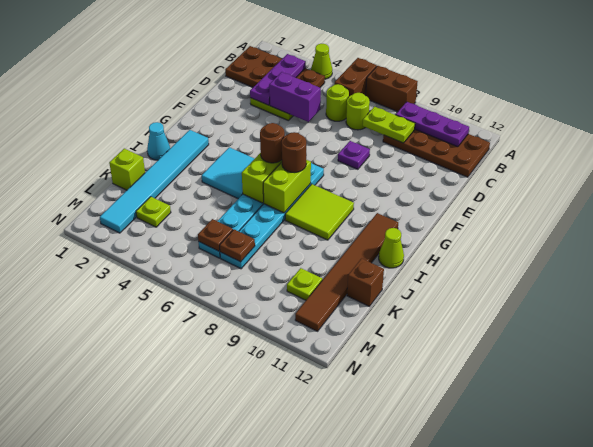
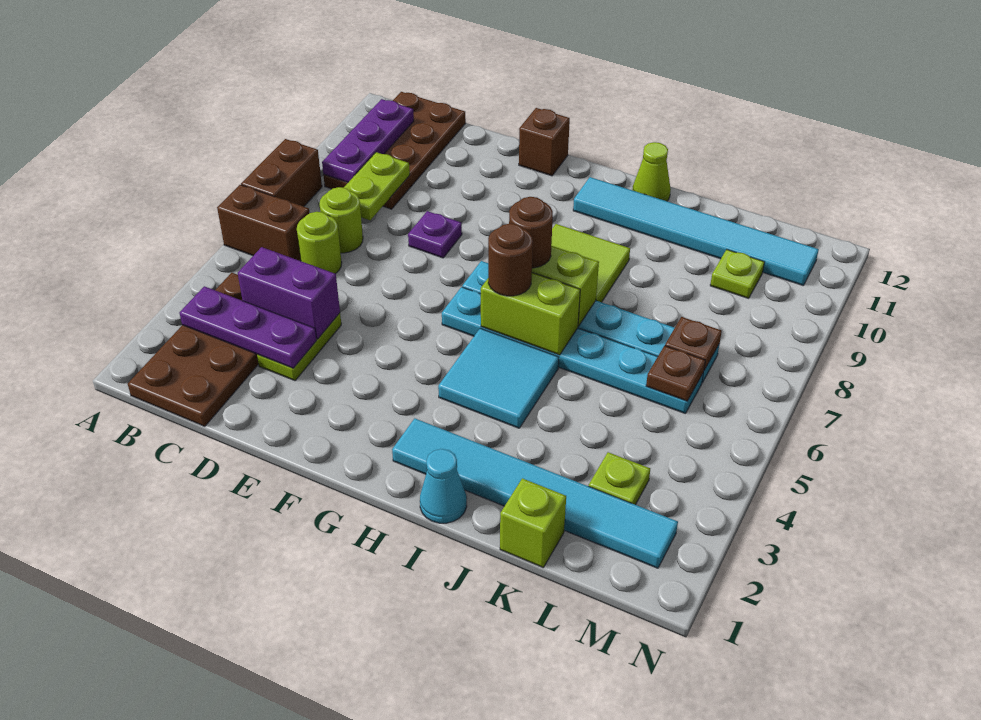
lime cone A4 level 1 -> none
purple brick D4:D5 level 2 -> purple brick C4:D4 level 2
brown tile H11:M11 level 1 -> cyan tile H11:M11 level 1
brown brick K12 level 1 -> brown brick F12 level 1

